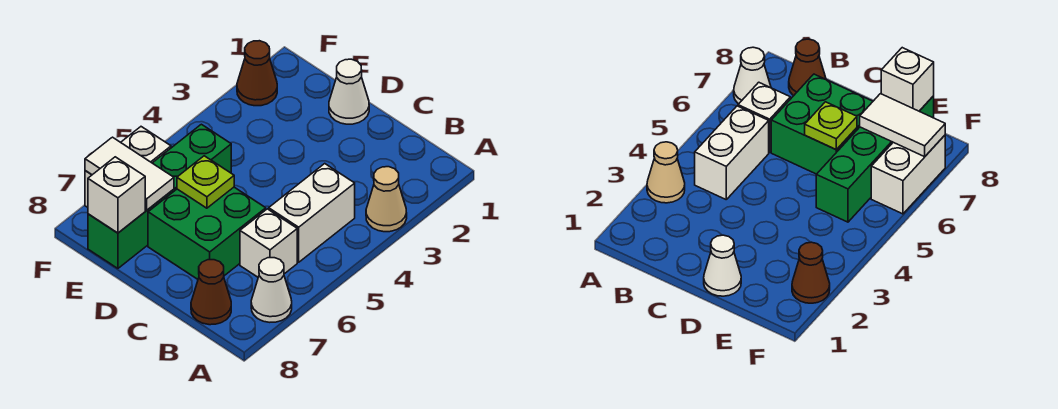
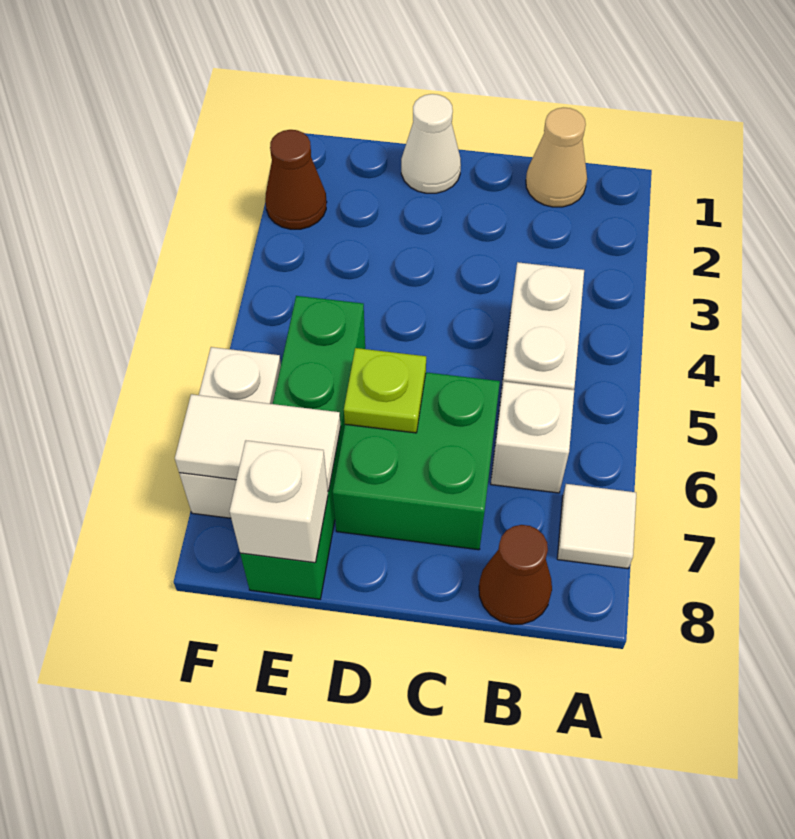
tan cone A3 level 1 -> tan cone B1 level 1
white cone A7 level 1 -> white tile A7 level 1

